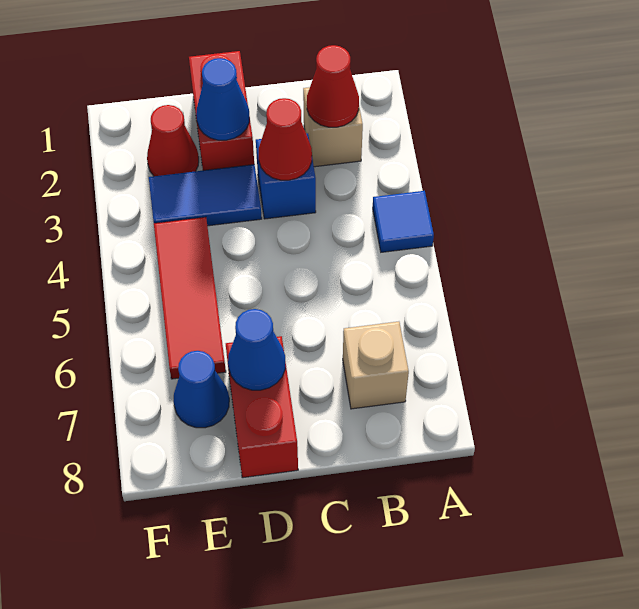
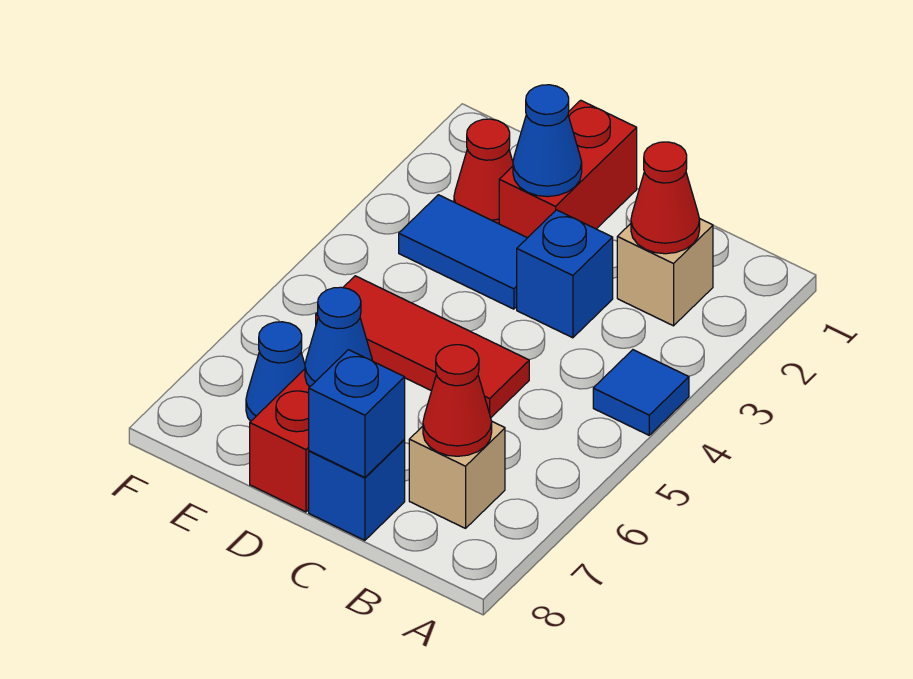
red cone C3 level 2 -> red cone B7 level 2
none -> blue brick C8 level 1
none -> blue brick C8 level 2
red tile E4:E6 level 1 -> red tile C5:E5 level 1

